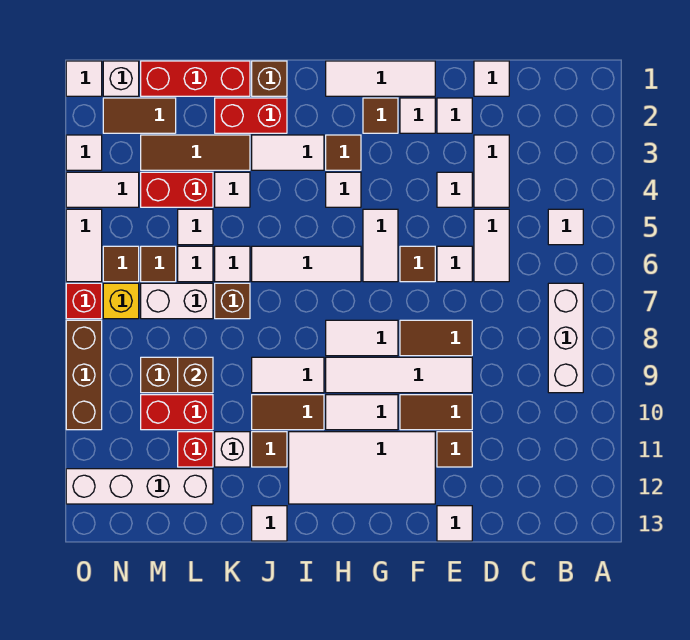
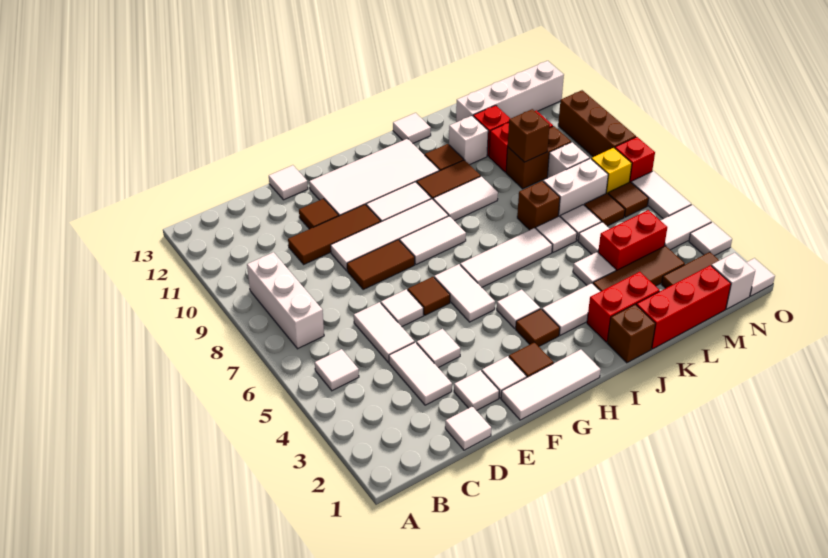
brown tile E10:F10 level 1 -> brown tile D10:F10 level 1
none -> white brick M8 level 1

